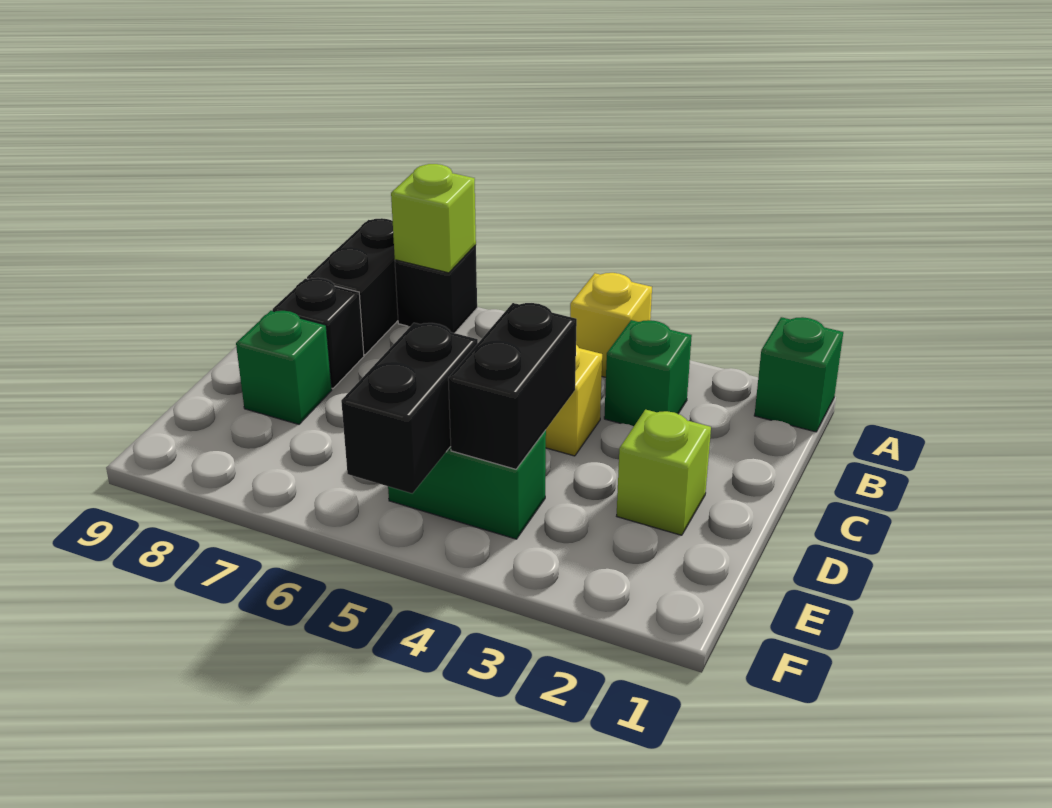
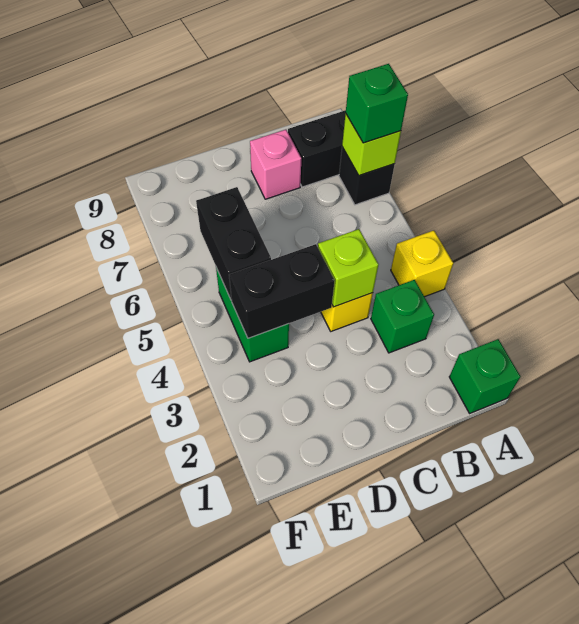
black brick C8 level 1 -> pink brick C8 level 1
lime brick D2 level 1 -> lime brick C4 level 2
green brick D8 level 1 -> green brick A7 level 3
black brick E5:F5 level 2 -> black brick E5:E6 level 2

